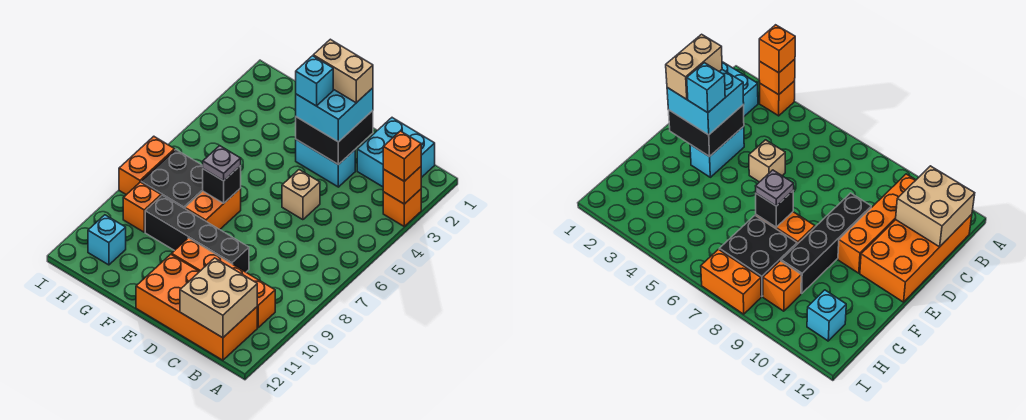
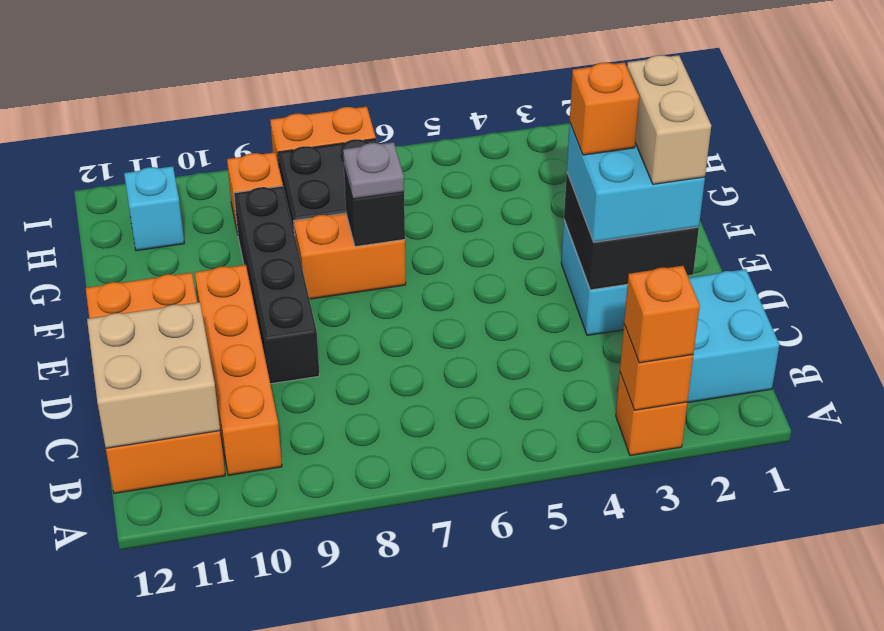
tan brick D5 level 1 -> none
cyan brick E3 level 4 -> orange brick E3 level 4

